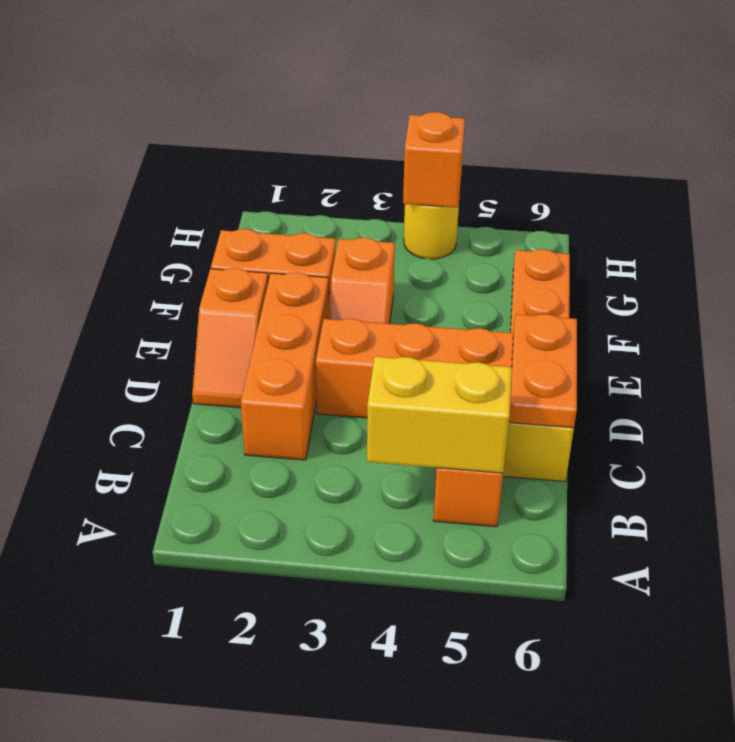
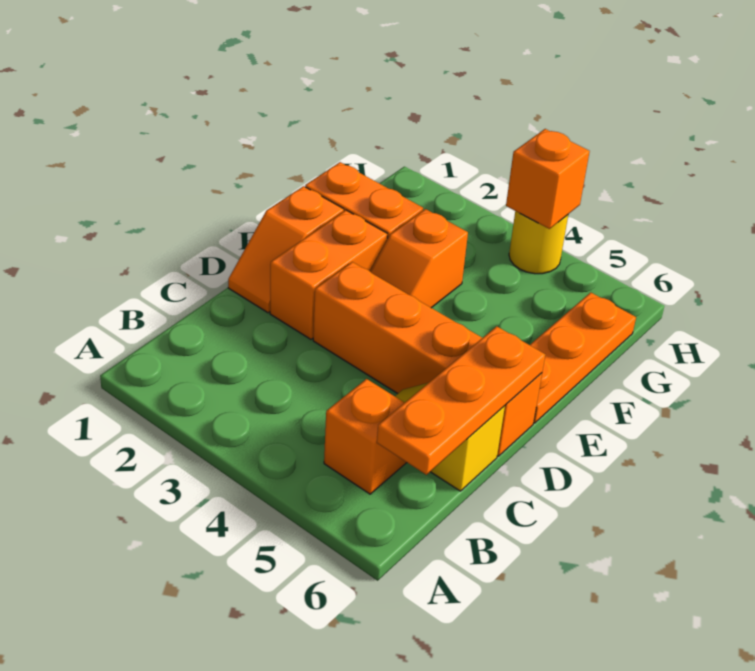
yellow brick B4:B5 level 2 -> none
orange brick C2:E2 level 1 -> orange brick D2:E2 level 1
orange plate C6:D6 level 2 -> orange plate B6:D6 level 2

